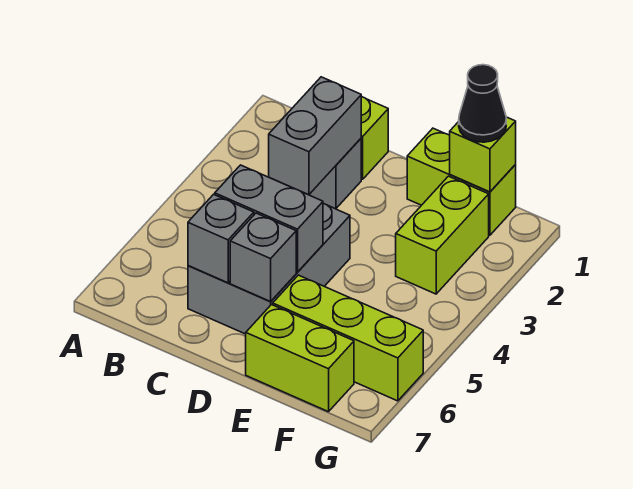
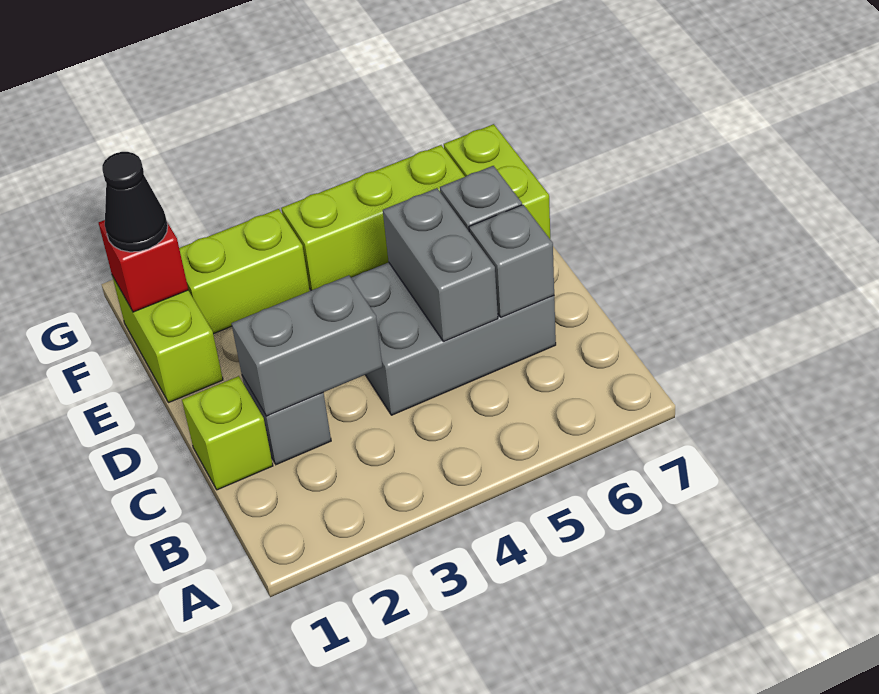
lime brick E6:G6 level 1 -> lime brick F4:F6 level 1
lime brick F1 level 2 -> red brick F1 level 2

